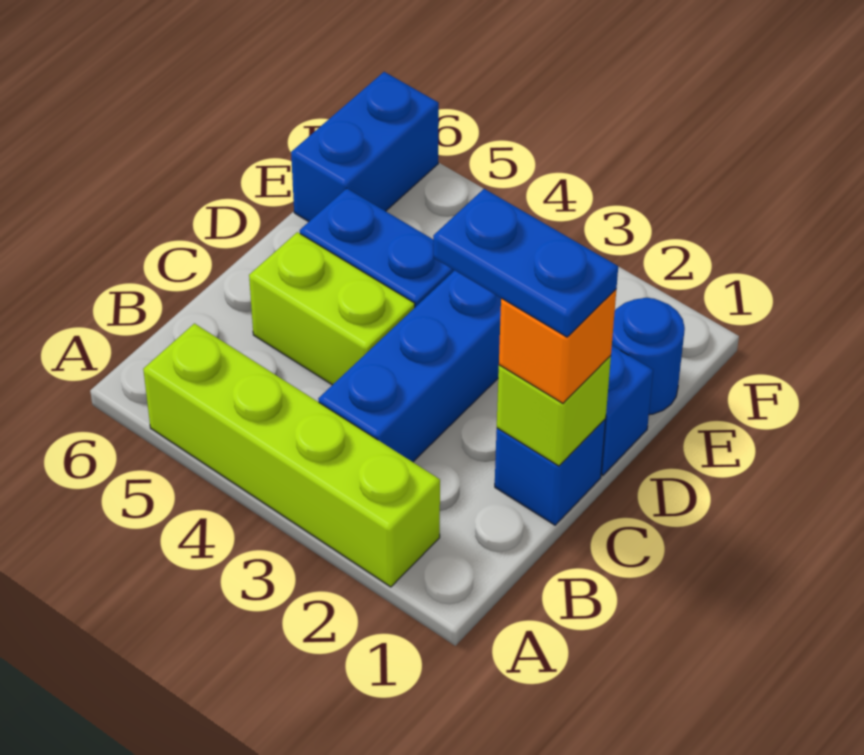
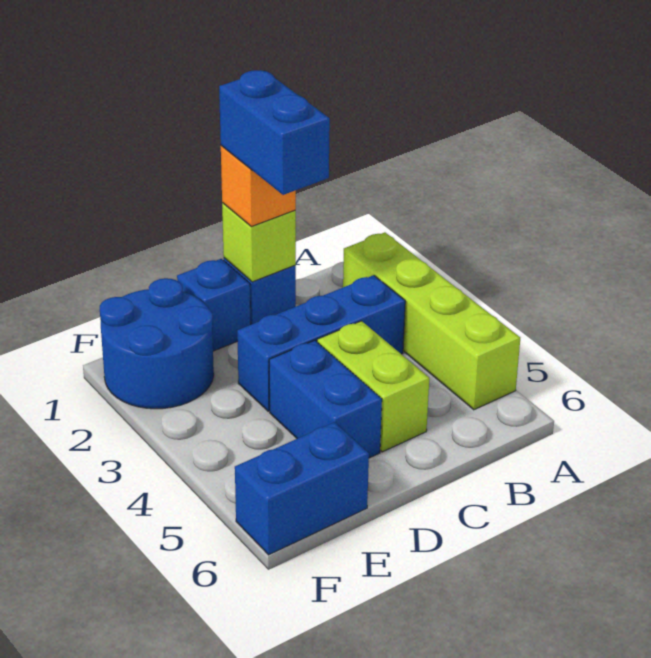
blue plate C1:C2 level 4 -> blue brick C1:C2 level 4
blue round brick E1 level 1 -> blue round brick E1:F2 level 1

